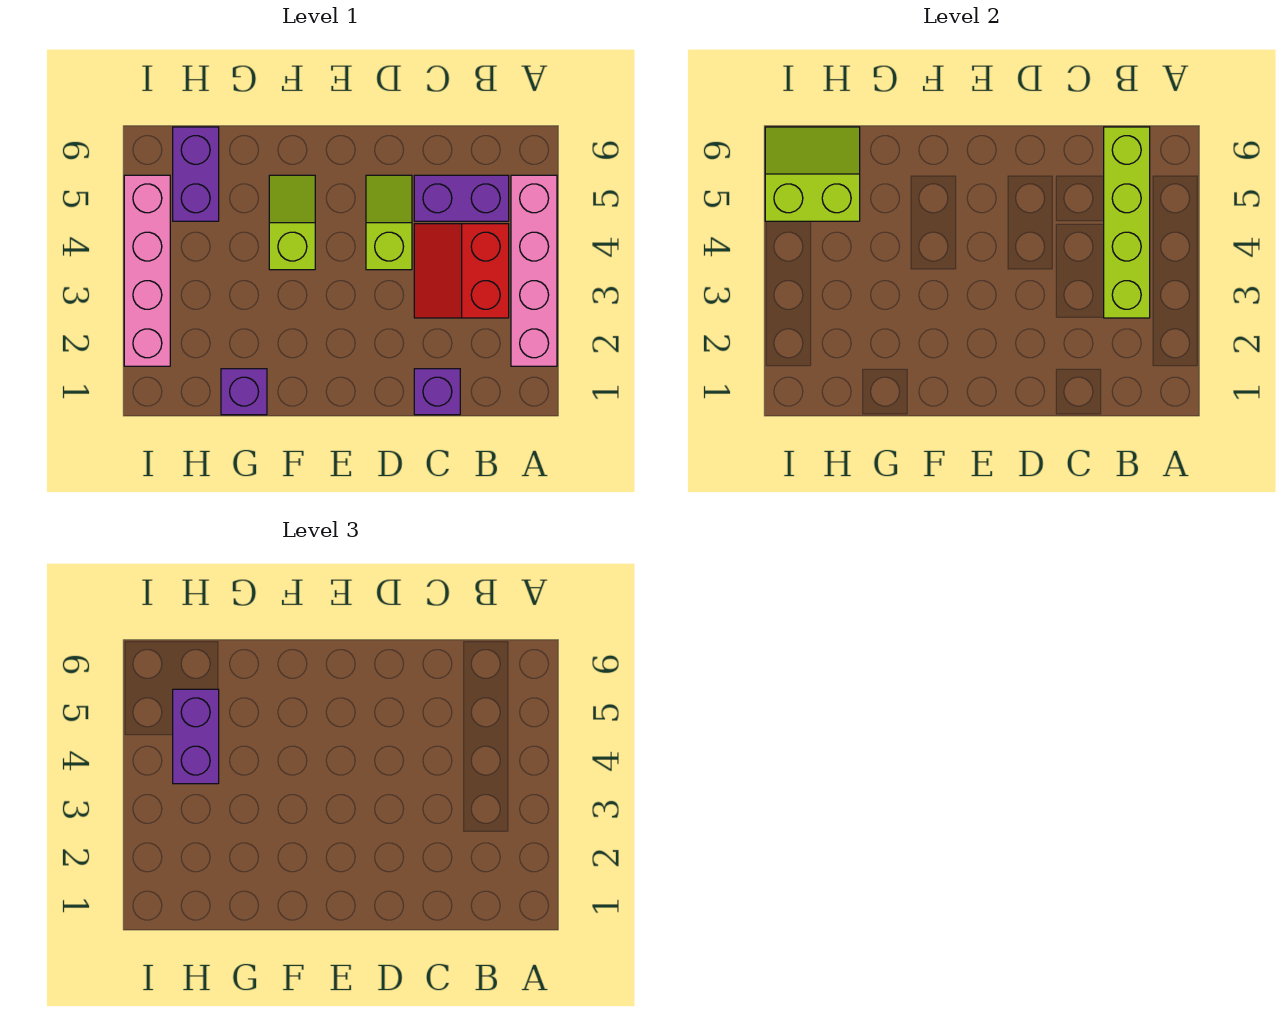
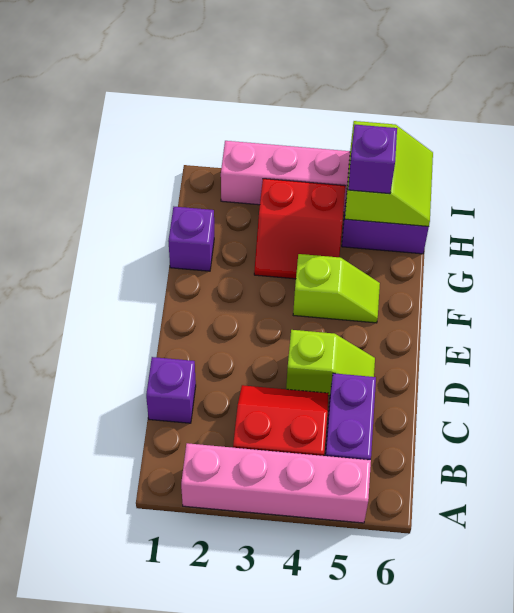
lime brick B3:B6 level 2 -> none
none -> red slope G3:H4 level 1 top H
purple brick H4:H5 level 3 -> purple brick H5 level 3

